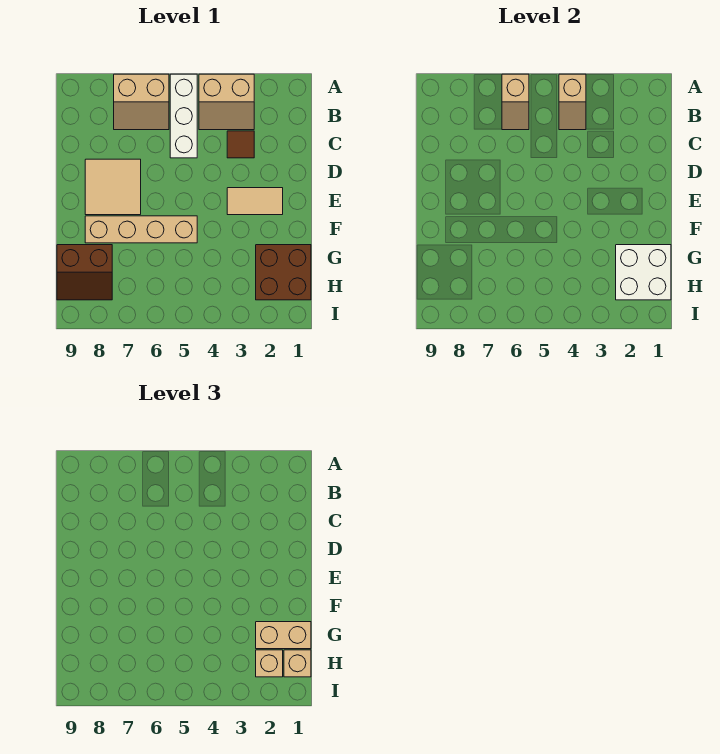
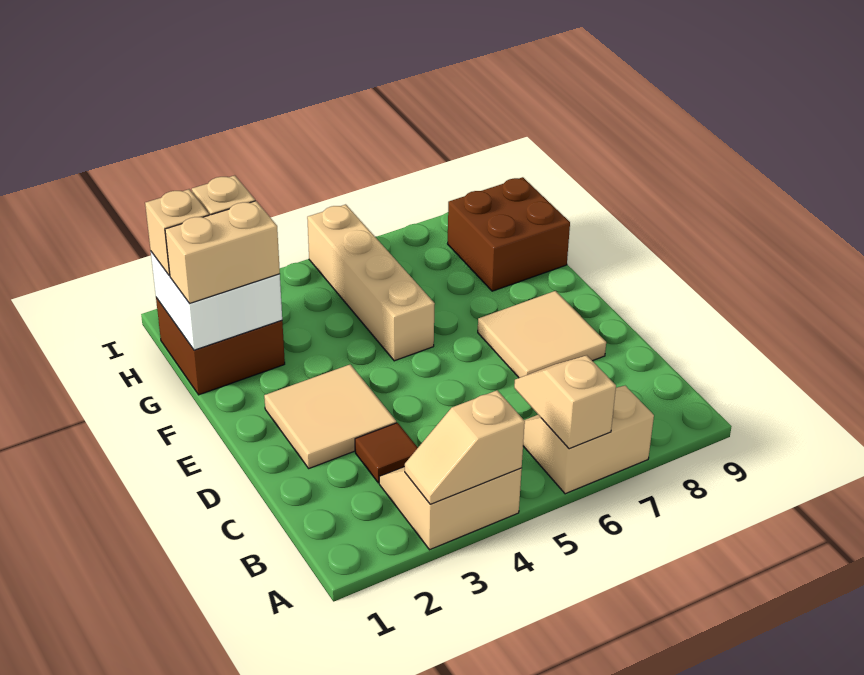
tan slope A4:B4 level 2 top A -> tan slope A3:A4 level 2 top 4
white brick A5:C5 level 1 -> none
tan tile E2:E3 level 1 -> tan tile D2:E3 level 1
tan brick F5:F8 level 1 -> tan brick F5:I5 level 1
brown slope G8:H9 level 1 top G -> brown brick G8:H9 level 1

